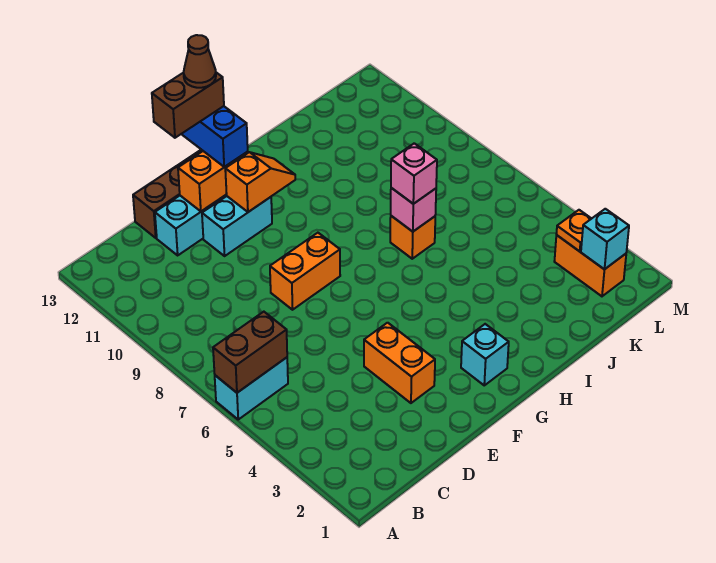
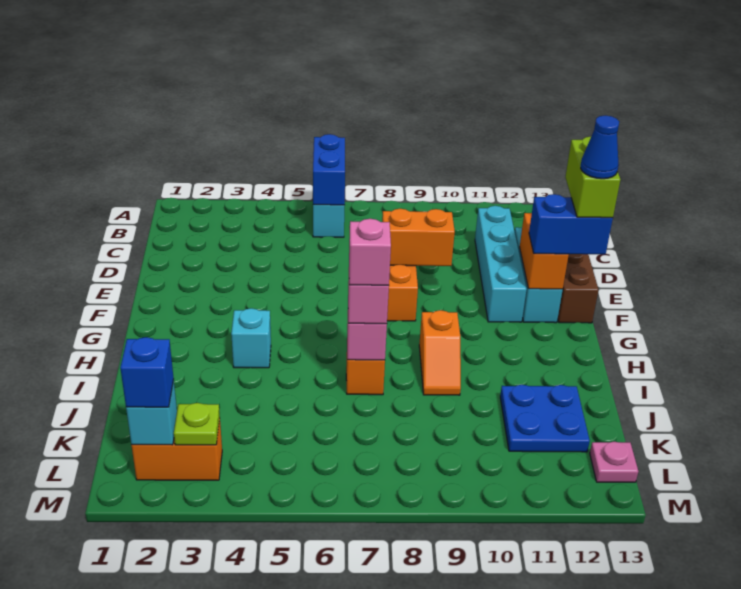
brown brick A6:B6 level 2 -> blue brick A6:B6 level 2
orange brick E3:E4 level 1 -> orange brick E8:E9 level 2
cyan brick E11:F11 level 1 -> cyan brick C11:F11 level 1
brown brick E13:F13 level 4 -> lime brick E13:F13 level 4
orange slope F11:G11 level 2 top F -> orange slope H9:I9 level 1 top H
brown cone F13 level 5 -> blue cone F13 level 5
cyan brick G2 level 1 -> cyan brick H4 level 1
none -> pink brick I7 level 4
none -> blue plate J11:K12 level 1
none -> blue brick L2 level 3
orange plate L3 level 2 -> lime plate L3 level 2
none -> pink plate L13 level 1

